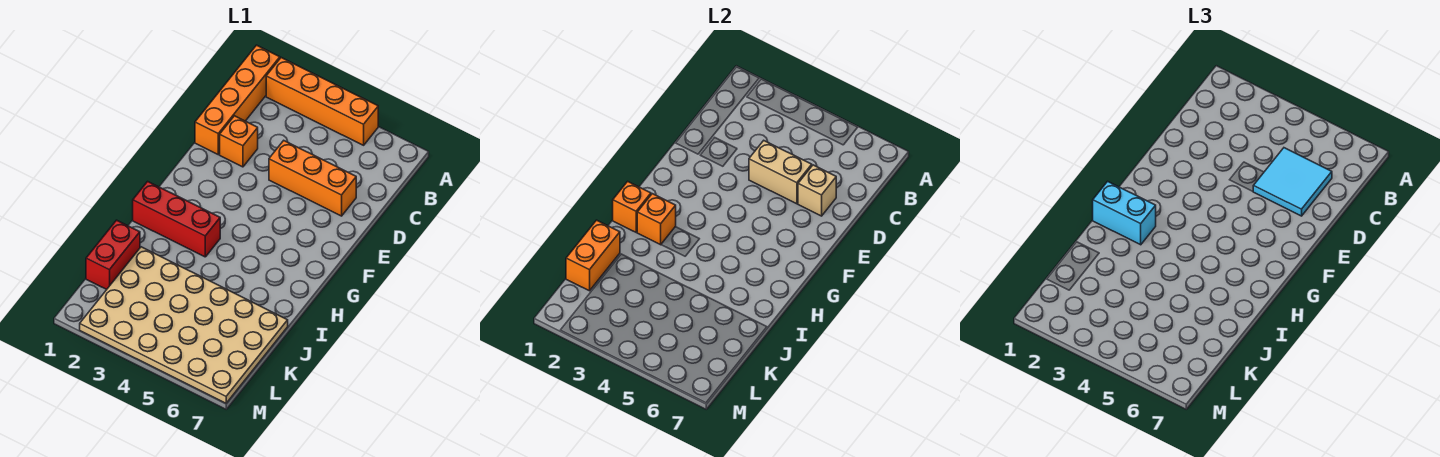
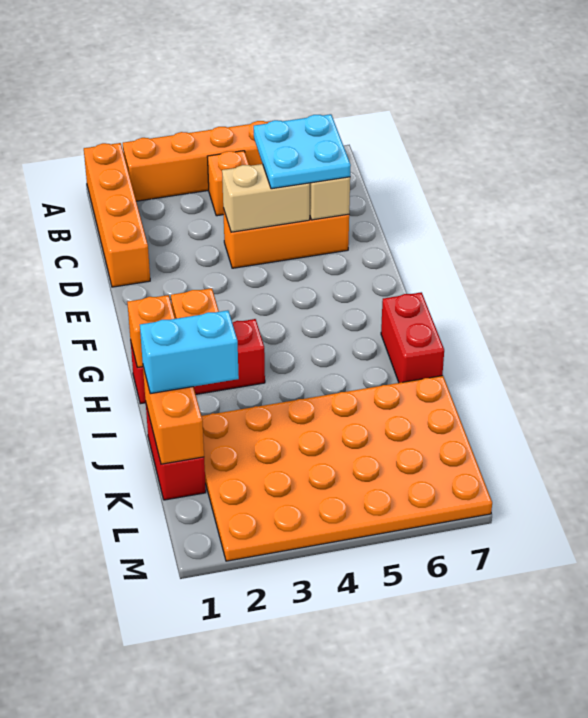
cyan tile C5:D6 level 3 -> cyan plate C5:D6 level 3
orange brick D2 level 1 -> orange brick B4 level 1
cyan brick H1:H2 level 3 -> cyan brick J1:J2 level 3
none -> red brick H7:I7 level 1
tan plate J2:M7 level 1 -> orange plate J2:M7 level 1

